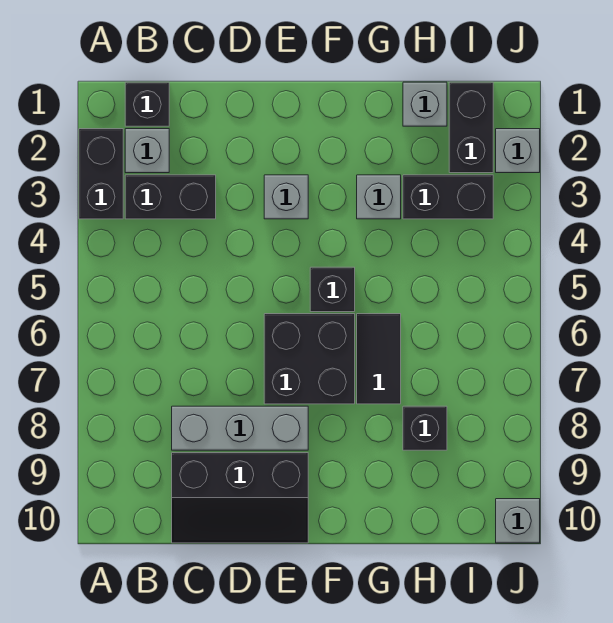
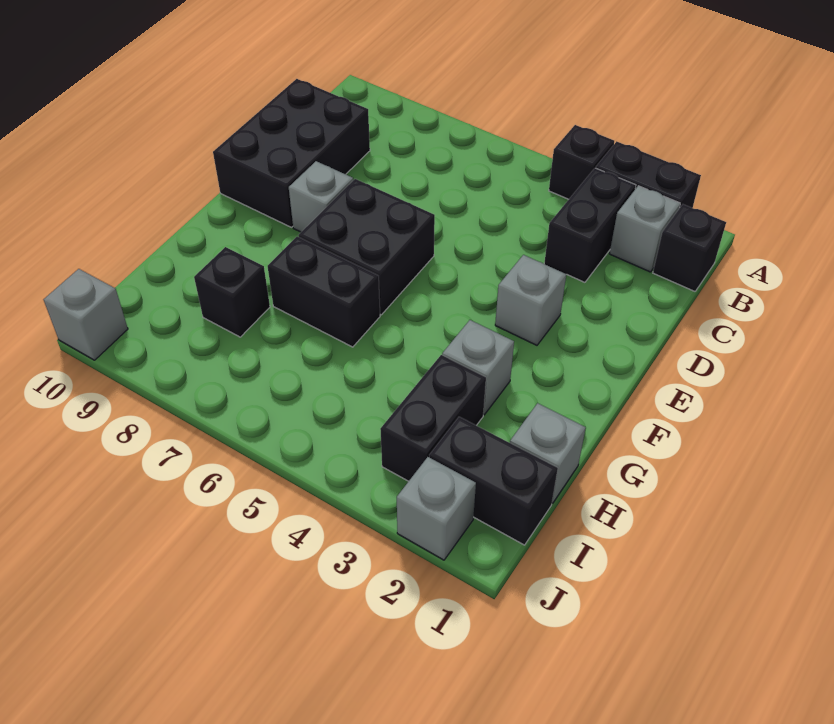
grey brick C8:E8 level 1 -> grey brick E8 level 1
black slope C9:E10 level 1 top 9 -> black brick C9:E10 level 1
black brick F5 level 1 -> black brick A4 level 1
black tile G6:G7 level 1 -> black brick G6:G7 level 1

